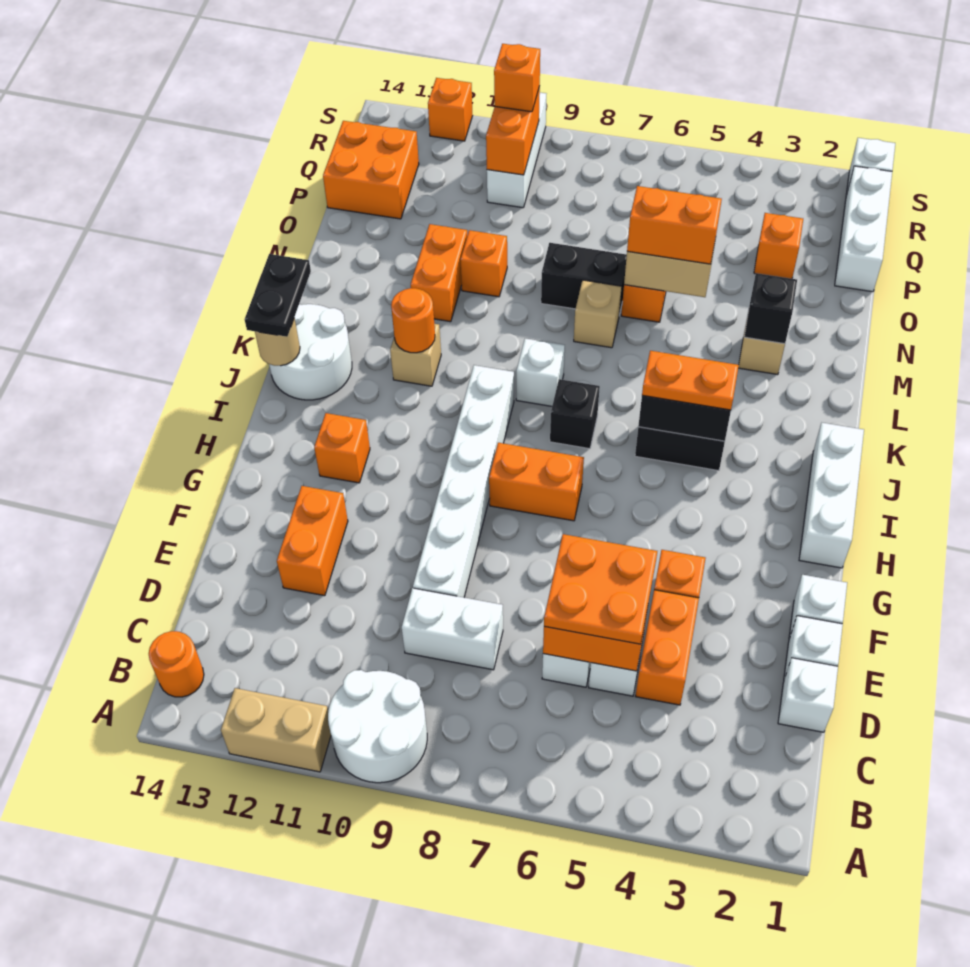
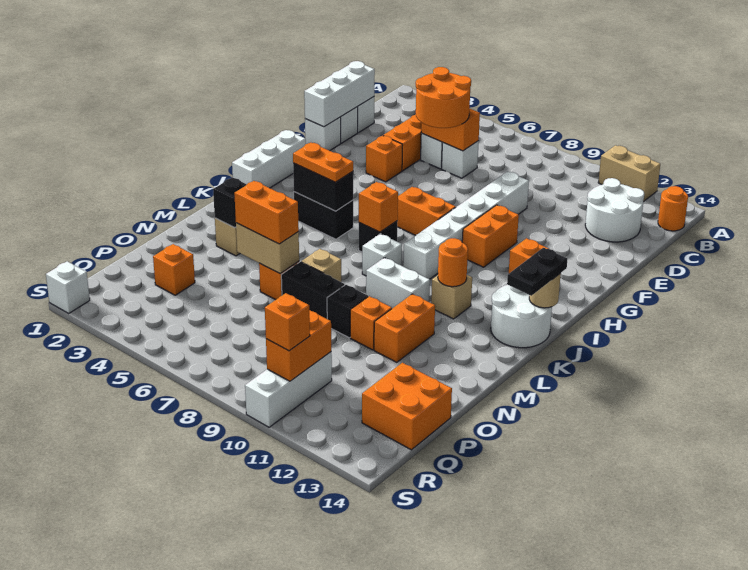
white round brick A9:B10 level 1 -> white round brick C12:D13 level 1
orange plate D5:E6 level 3 -> orange round brick D5:E6 level 3
white brick D8:D9 level 1 -> white brick L9:L10 level 1
orange brick E12:F12 level 1 -> orange brick G10:H10 level 1
none -> black brick N9 level 1
white brick P1:R1 level 1 -> white brick D1:F1 level 2
orange brick S12 level 1 -> orange brick J7 level 2

